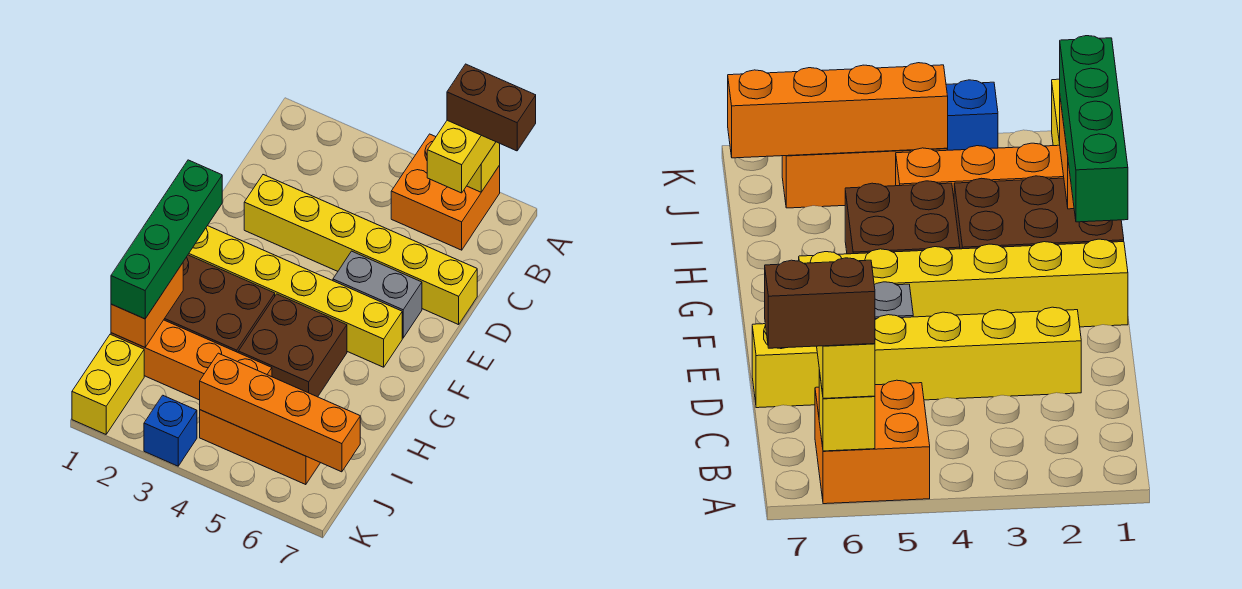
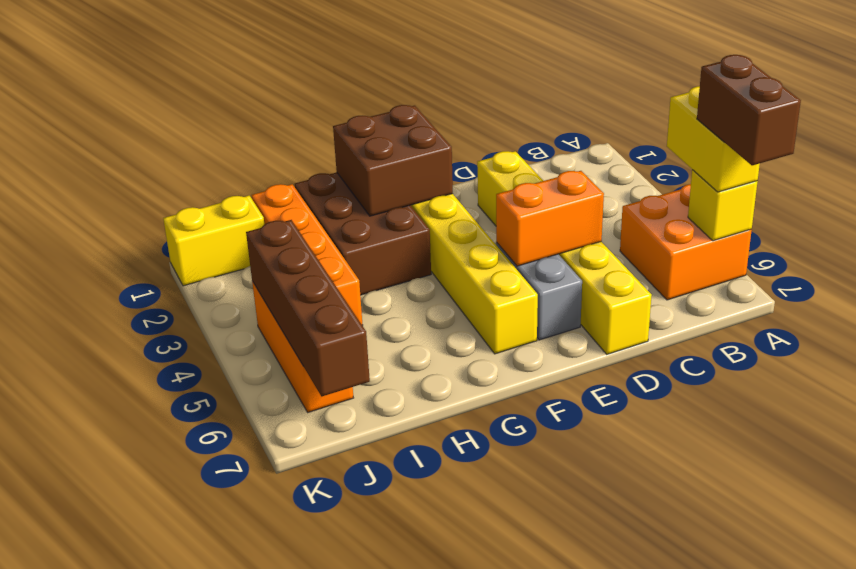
yellow brick A6:B6 level 3 -> yellow brick A5:A6 level 3
green brick F1:I1 level 3 -> none
brown brick G4:H5 level 1 -> brown brick F1:G2 level 2
orange brick H1:I1 level 2 -> orange brick D5:E5 level 2
orange brick J4:J7 level 2 -> brown brick J4:J7 level 2
blue brick K3 level 1 -> none

